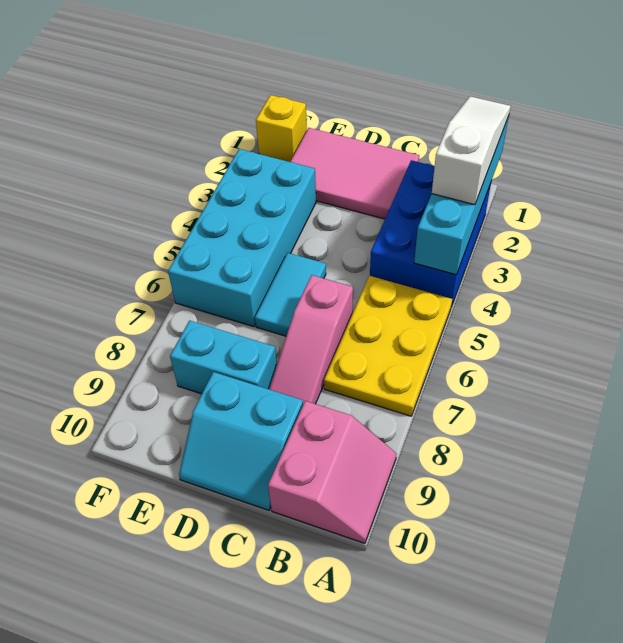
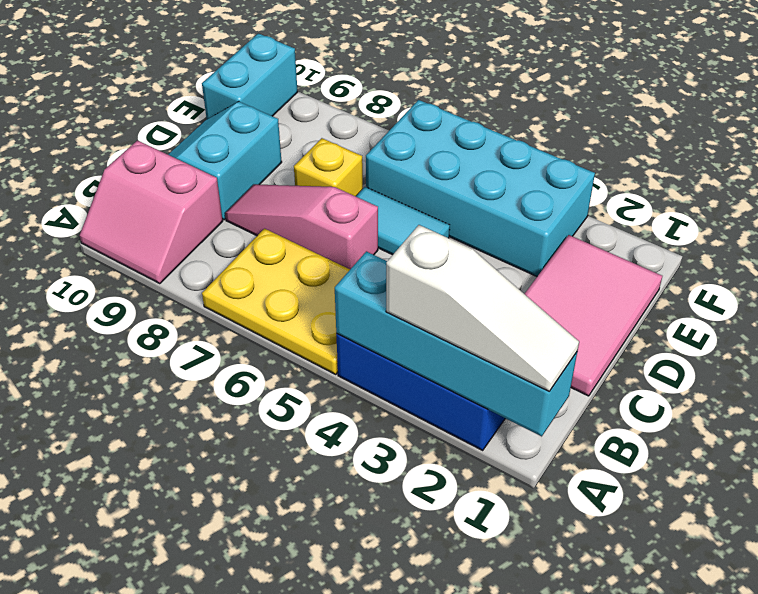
cyan brick D8:E8 level 1 -> cyan brick E10:F10 level 1
yellow brick F1 level 1 -> yellow brick D7 level 1

